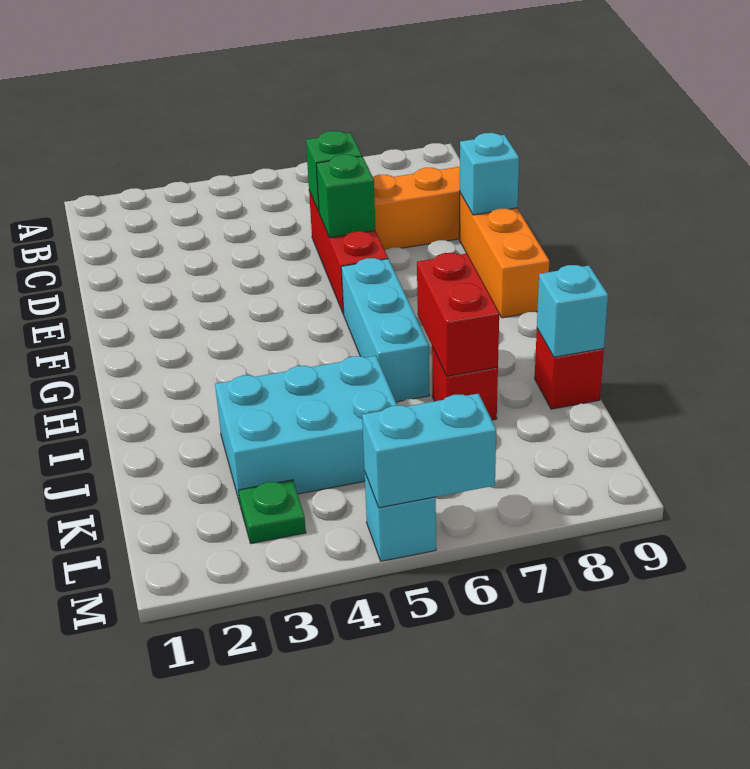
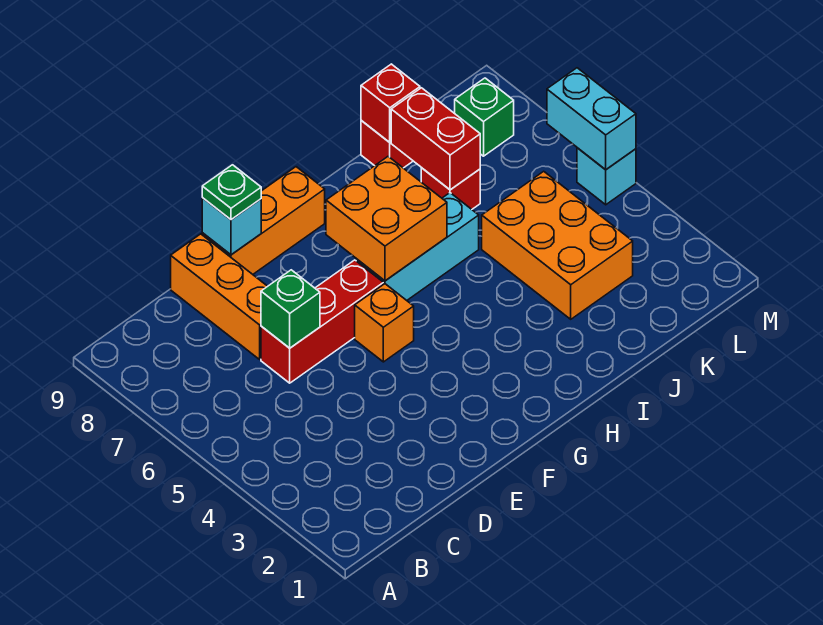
green brick E6 level 2 -> green brick L8 level 1
none -> orange brick F5 level 1
none -> orange brick G6:H7 level 2
red brick I7:J7 level 2 -> red brick J7:J8 level 2
cyan brick J3:K5 level 1 -> orange brick J3:K5 level 1
cyan brick J9 level 2 -> red brick J9 level 2
green plate L3 level 1 -> green plate E9 level 3

